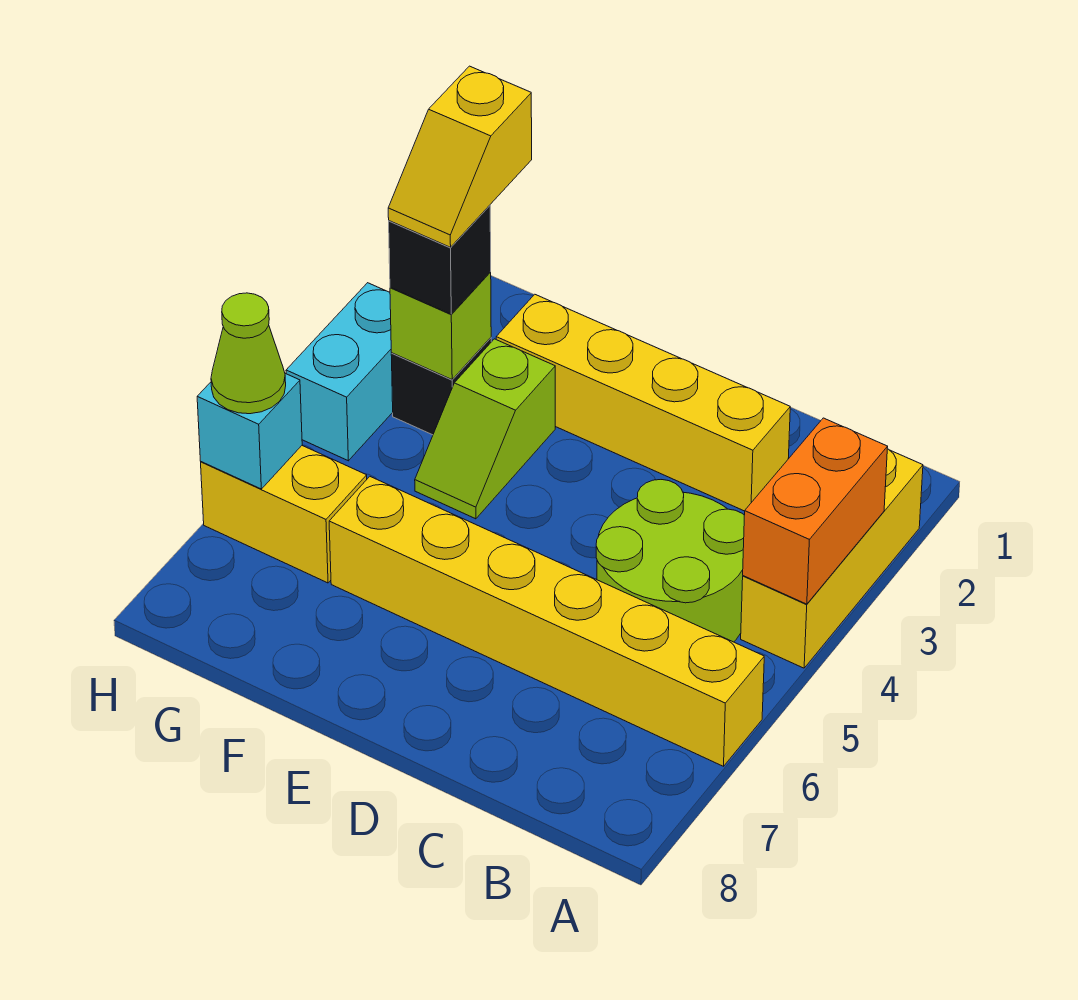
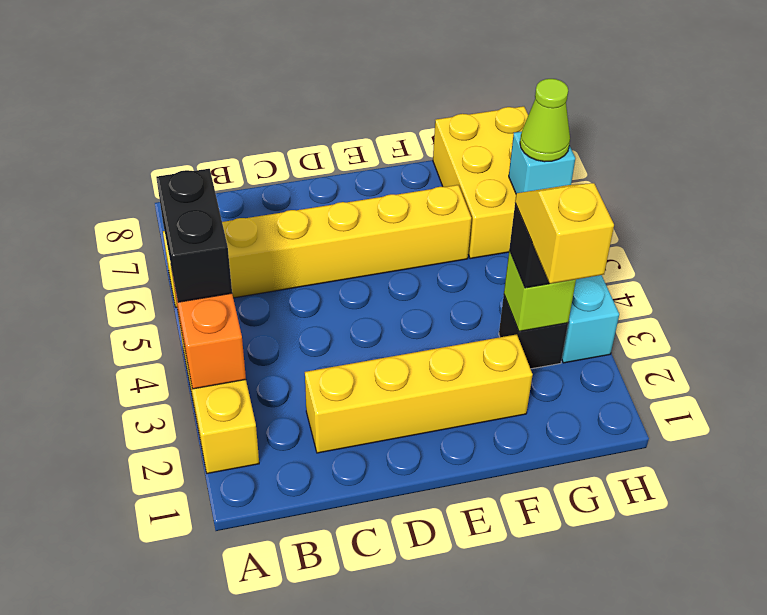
none -> black brick A4:A5 level 3
lime round brick B4:C5 level 1 -> none
lime slope F3:F4 level 1 top 3 -> none
yellow brick G6:H6 level 1 -> yellow brick G6:H8 level 1

